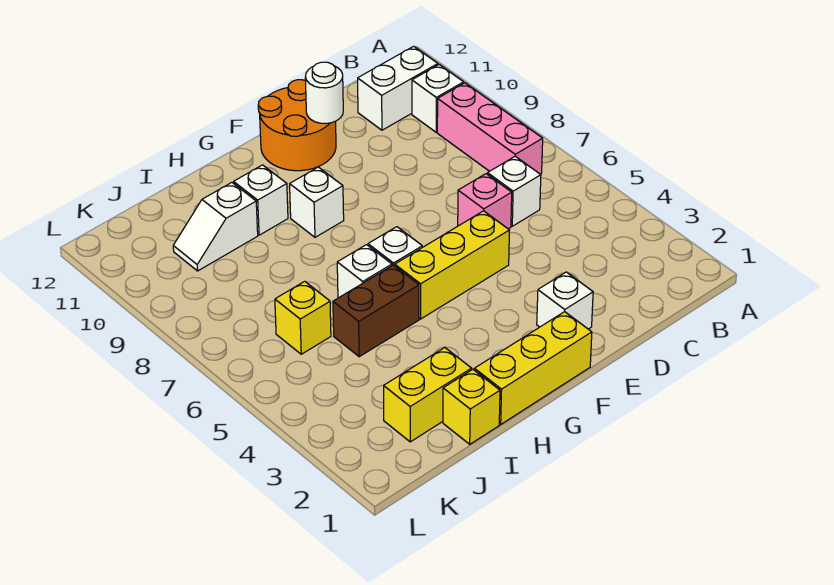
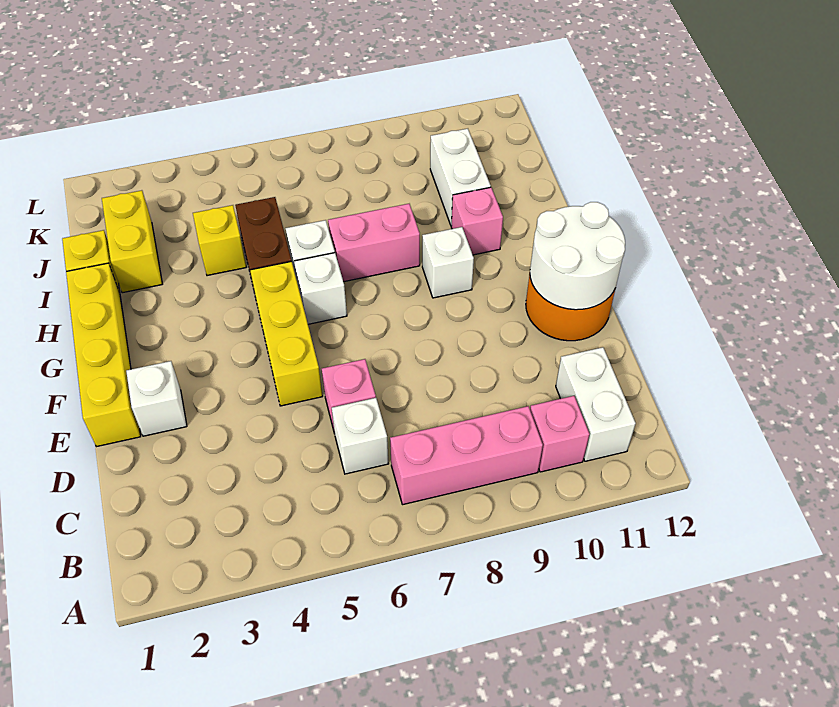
white brick B10 level 1 -> pink brick B10 level 1
white round brick E11 level 2 -> white round brick E11:F12 level 2
yellow brick F1:H1 level 1 -> yellow brick E1:H1 level 1
none -> pink brick H7:H8 level 1
white brick H10 level 1 -> pink brick H10 level 1
white slope I10:J10 level 1 top I -> white brick I10:J10 level 1
yellow brick J6 level 1 -> yellow brick I4 level 1

